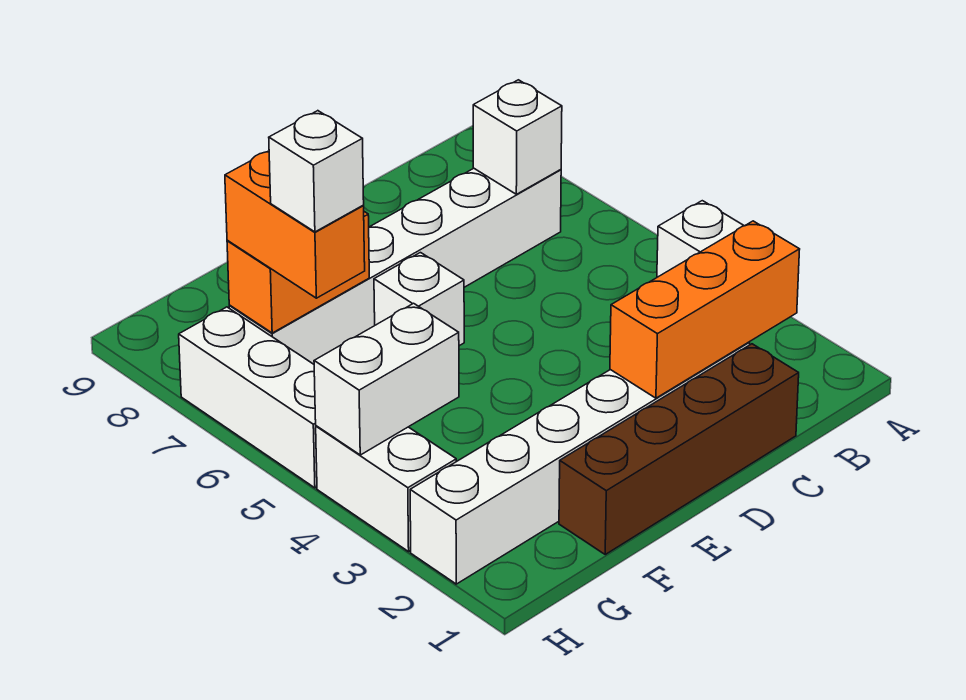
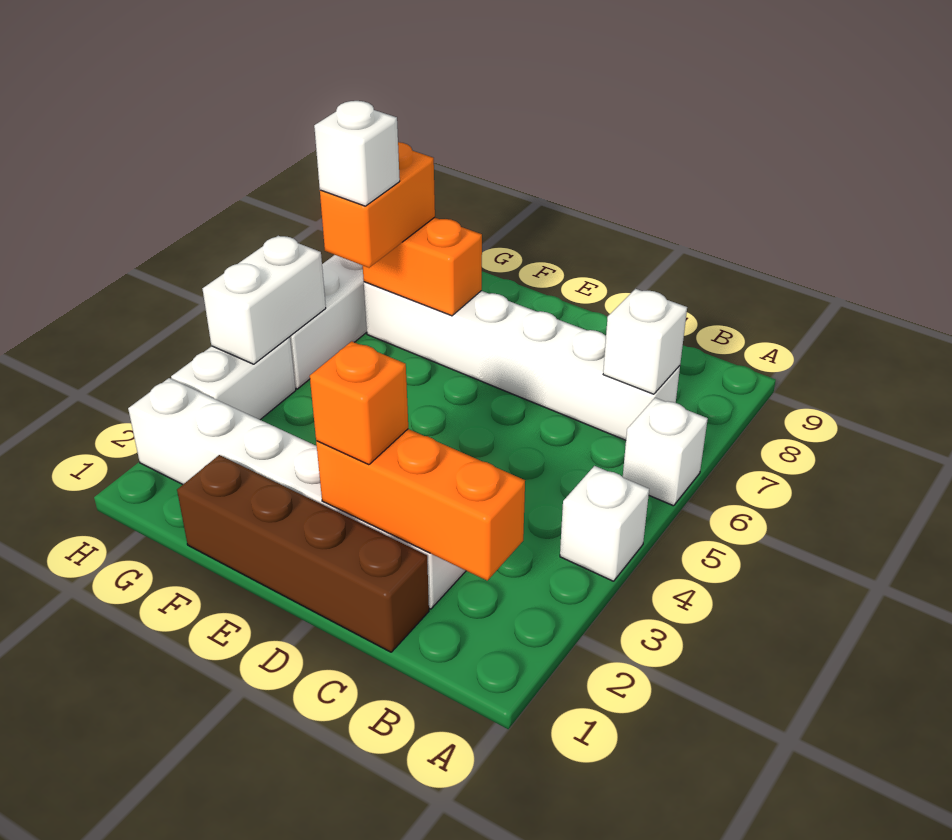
none -> orange brick D2 level 3
white brick E6 level 1 -> white brick A6 level 1
white brick G4:H4 level 2 -> white brick H4:H5 level 2

